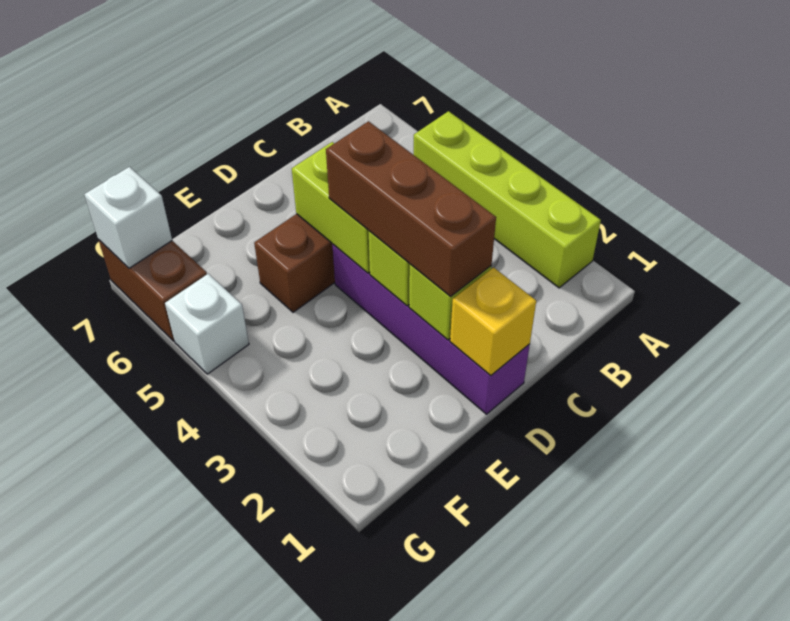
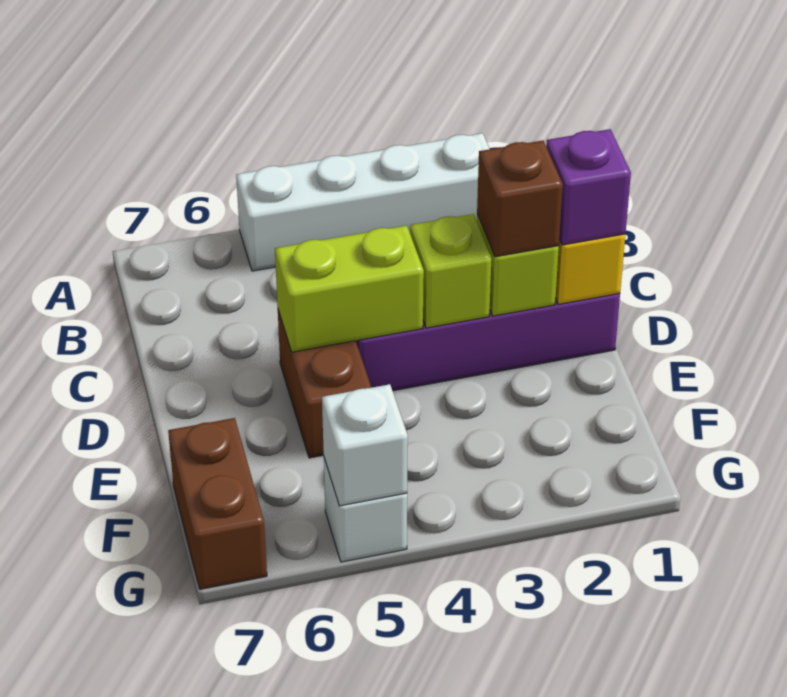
lime brick A2:A5 level 1 -> white brick A2:A5 level 1
none -> purple brick D1 level 3
brown brick D2:D4 level 3 -> brown brick D2 level 3
brown brick G6:G7 level 1 -> brown brick F7:G7 level 1
white brick G7 level 2 -> white brick G5 level 2

